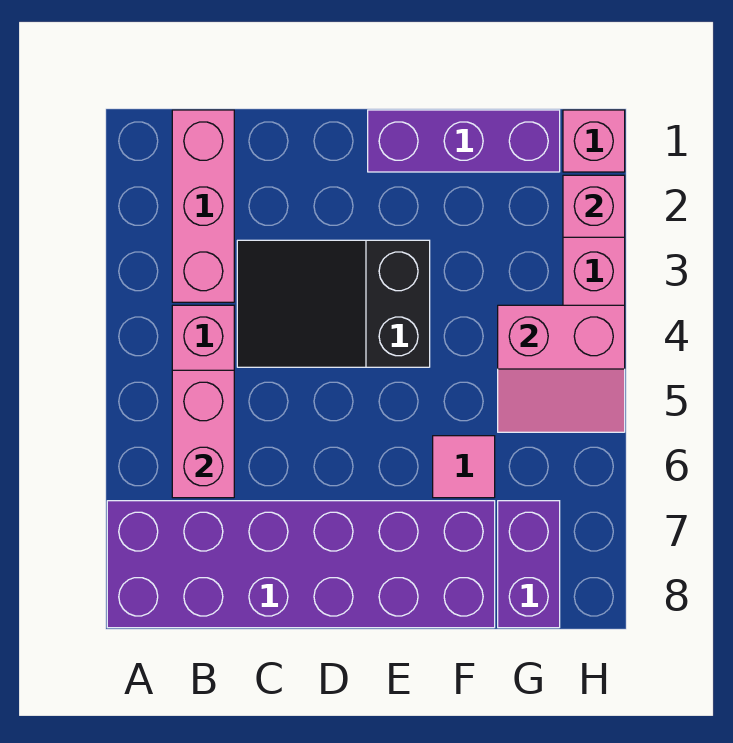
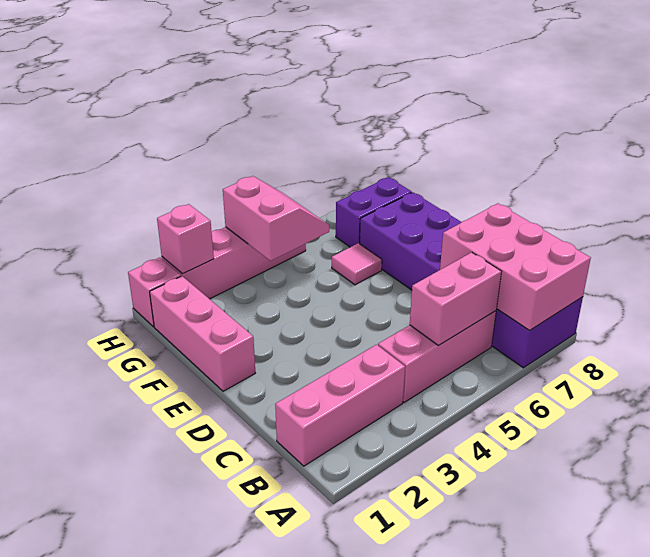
none -> pink brick A7:C8 level 2
black slope C3:E4 level 1 top E -> none
purple brick E1:G1 level 1 -> pink brick E1:G1 level 1

